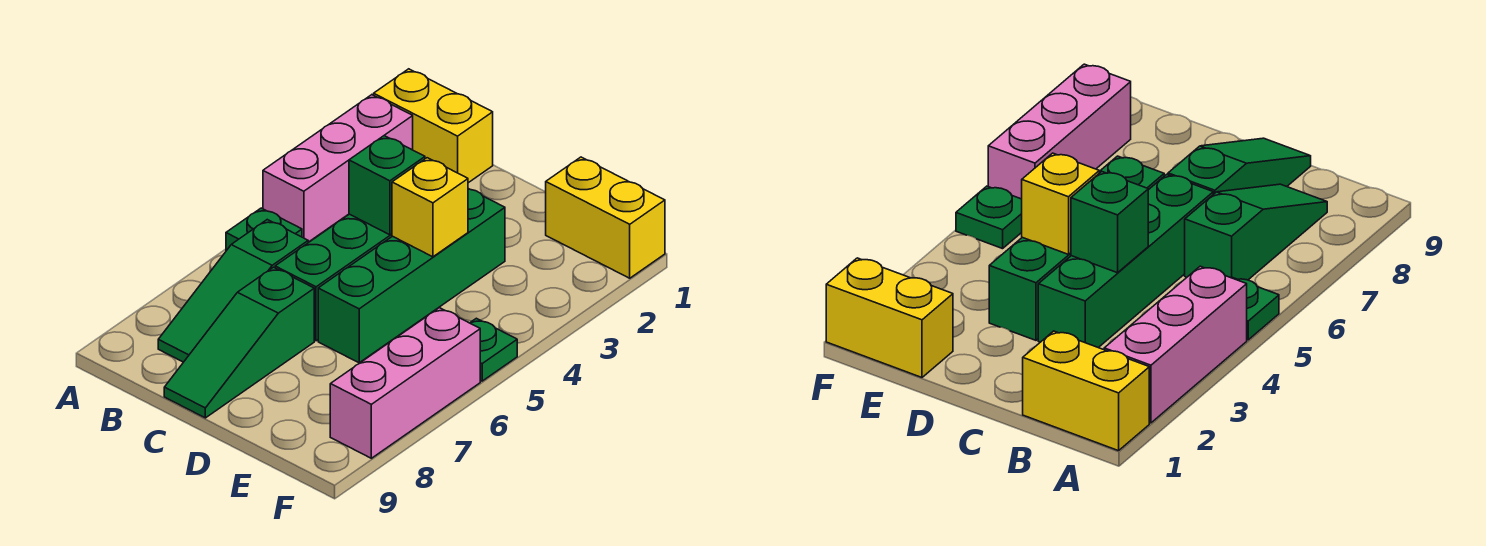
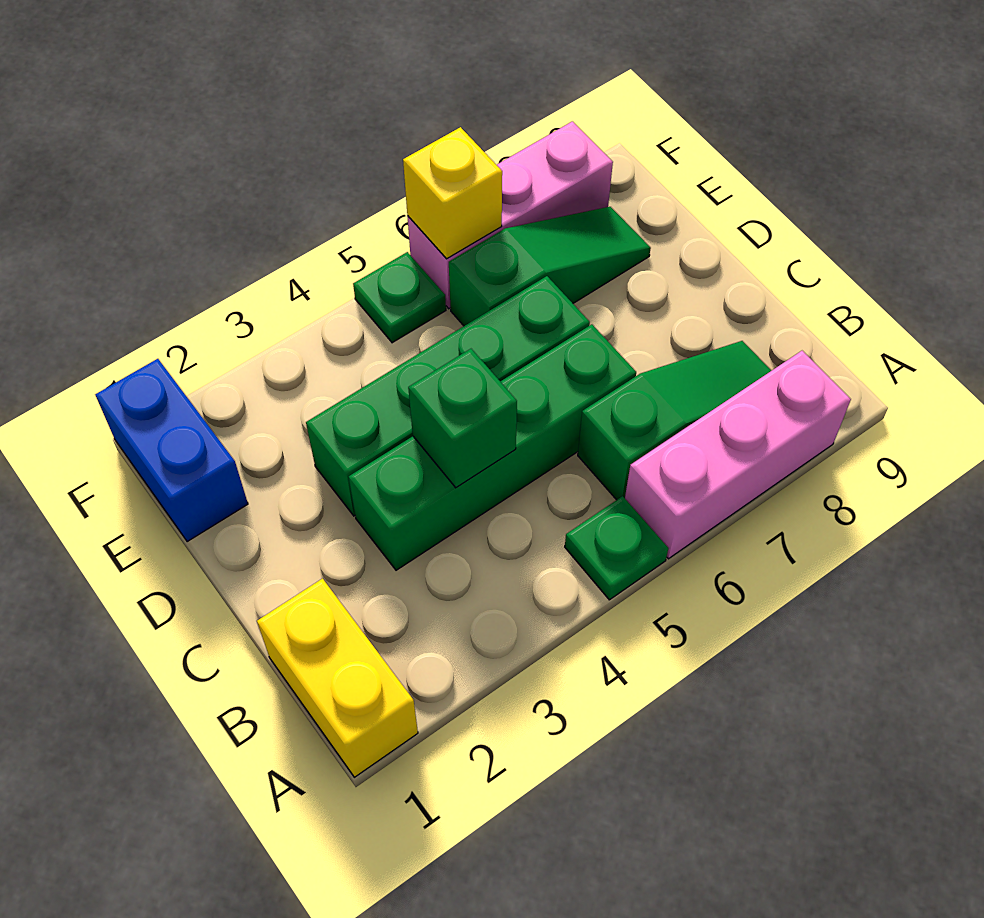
pink brick A2:A4 level 1 -> pink brick A6:A8 level 1
green slope C7:C9 level 1 top 7 -> green slope E6:E8 level 1 top 6
yellow brick D4 level 2 -> yellow brick F6 level 2
yellow brick E1:F1 level 1 -> blue brick E1:F1 level 1

